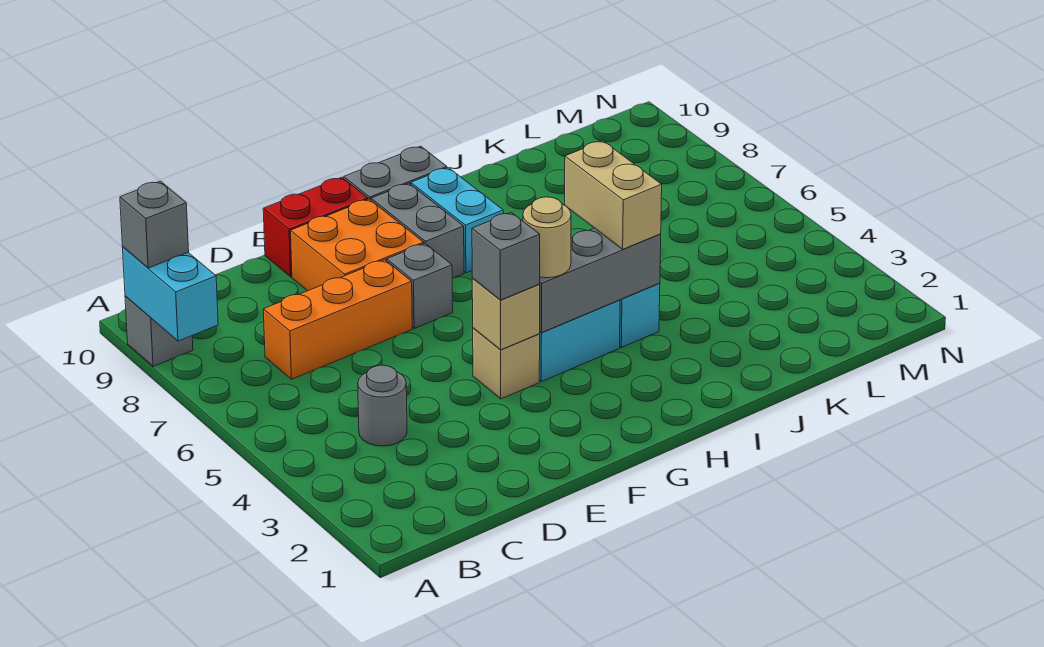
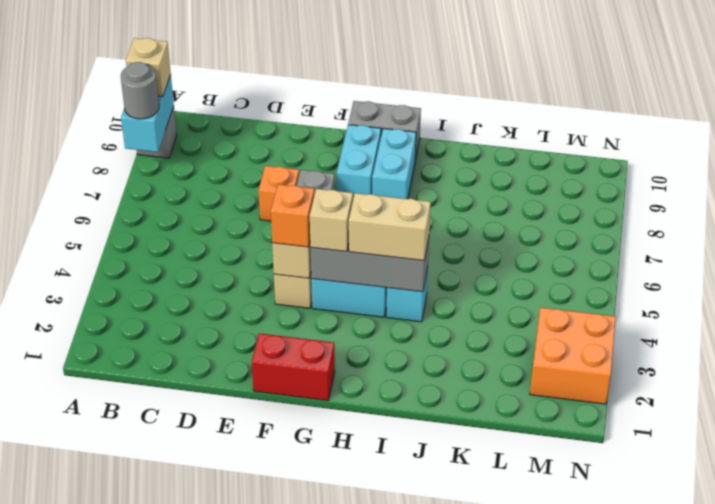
grey brick A9 level 3 -> tan brick A9 level 3
grey round brick C4 level 1 -> grey round brick A8 level 3
orange brick C7:E7 level 1 -> orange brick E7 level 1
orange brick E8:F9 level 1 -> orange brick M2:N3 level 1
red brick E10:F10 level 1 -> red brick F1:G1 level 1
grey brick F4 level 3 -> orange brick F4 level 3
tan round brick G4 level 3 -> tan brick G4 level 3
grey brick G8:G9 level 1 -> cyan brick G8:G9 level 1
tan brick I4:I5 level 3 -> tan brick H4:I4 level 3

